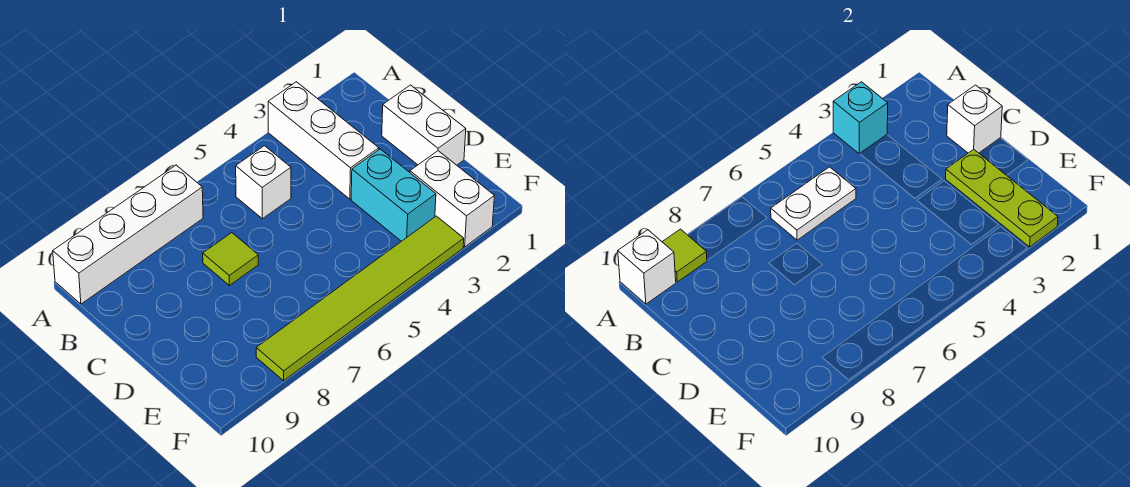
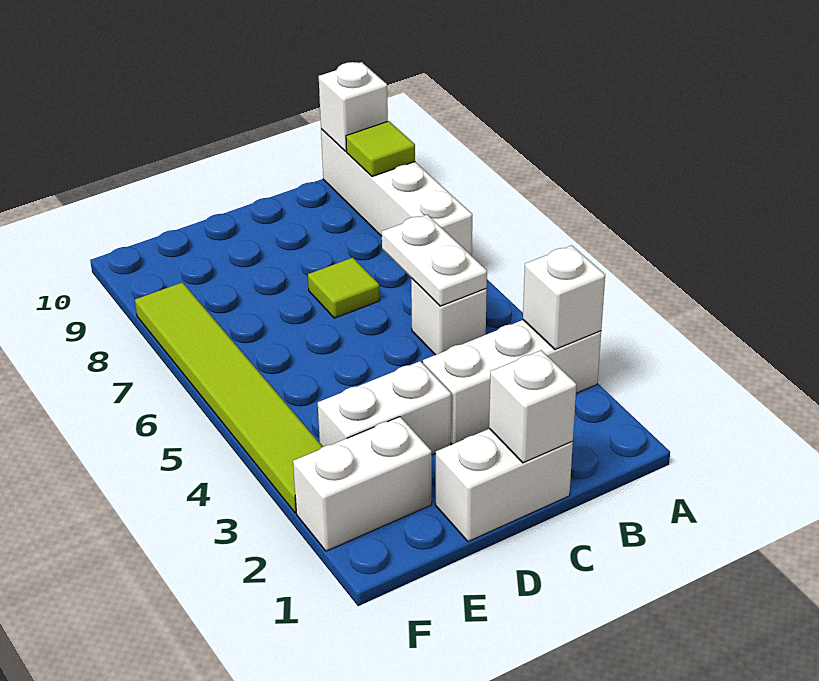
cyan brick A3 level 2 -> white brick A3 level 2
lime plate D2:F2 level 2 -> none
cyan brick D3:E3 level 1 -> white brick D3:E3 level 1

